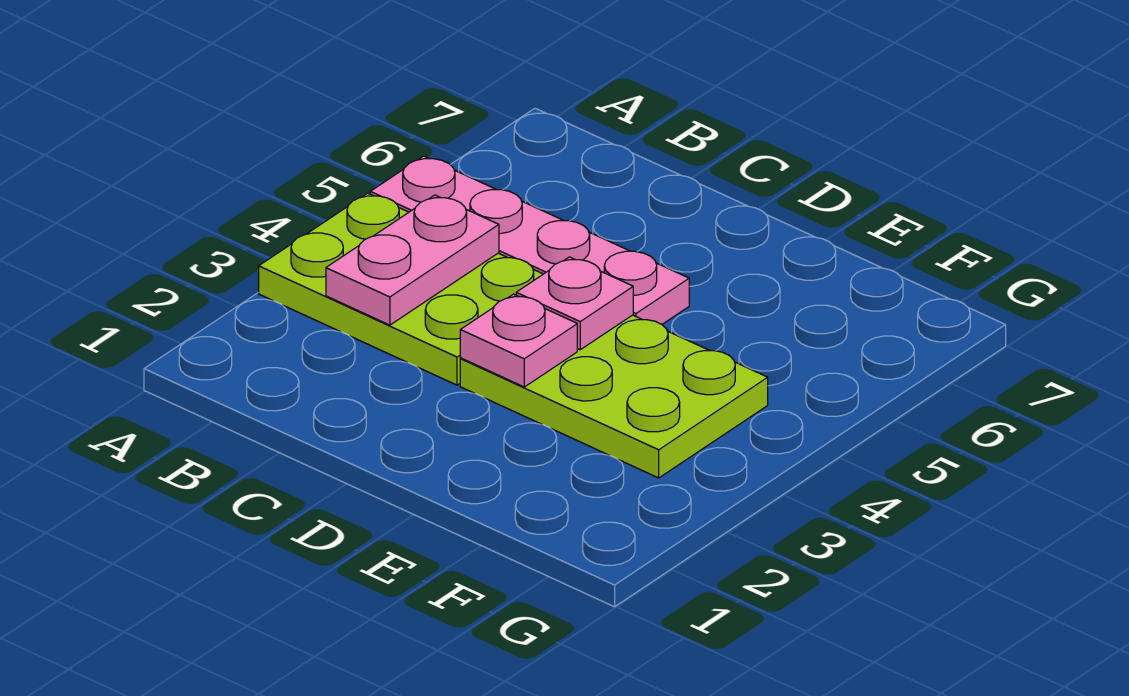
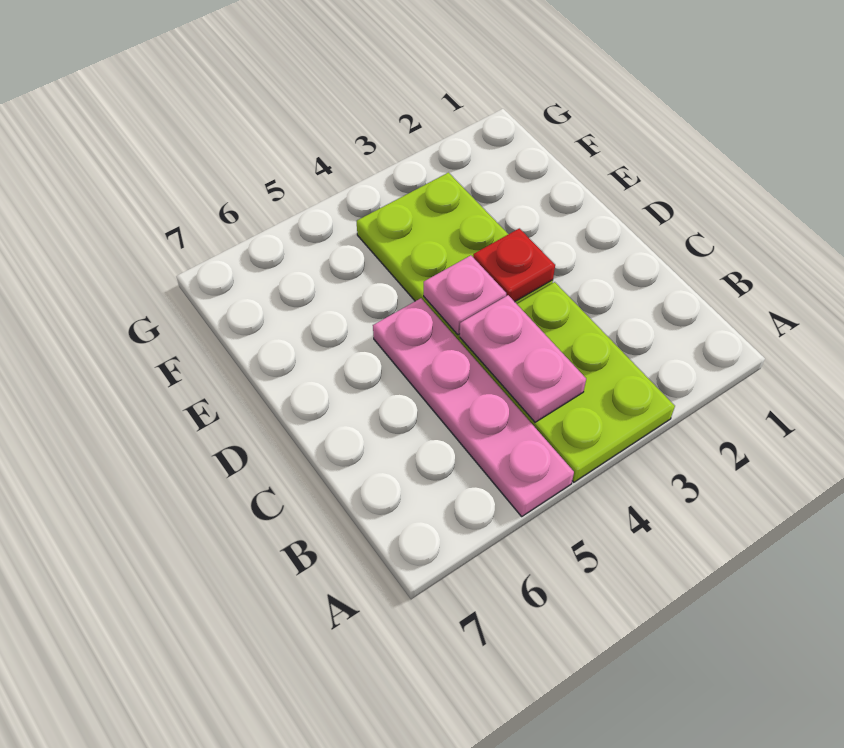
pink plate B3:B4 level 2 -> pink plate B4:C4 level 2
pink plate D3 level 2 -> red plate D3 level 2

